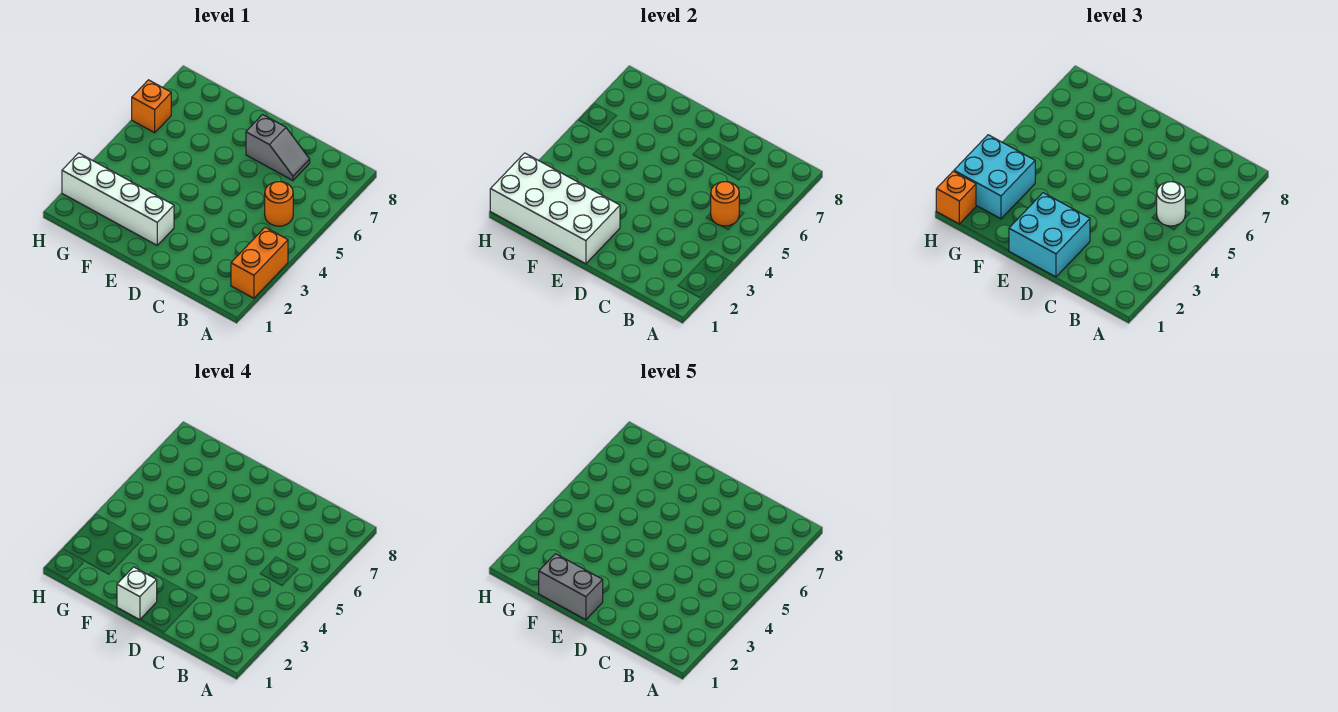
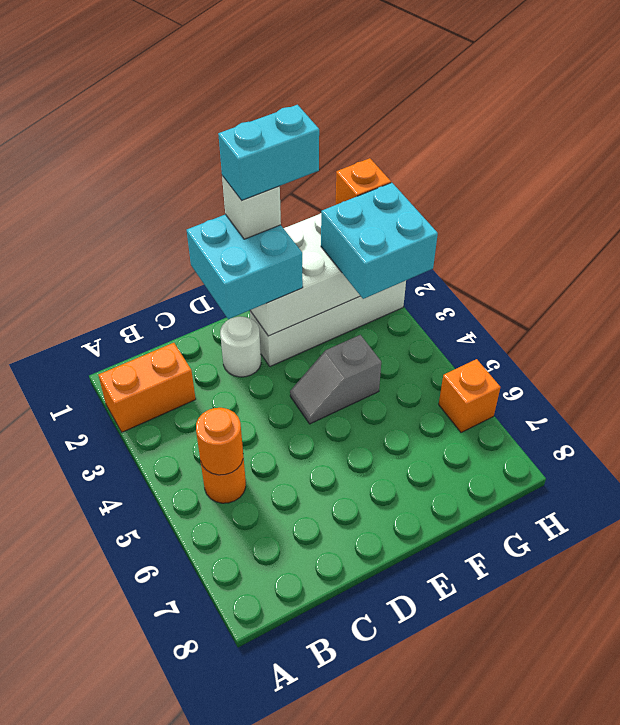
orange brick A2:A3 level 1 -> orange brick A2:B2 level 1
white round brick B5 level 3 -> white round brick D2 level 1
grey slope C7:D7 level 1 top D -> grey slope E4:F4 level 1 top F
grey brick E1:F1 level 5 -> cyan brick E1:F1 level 5

